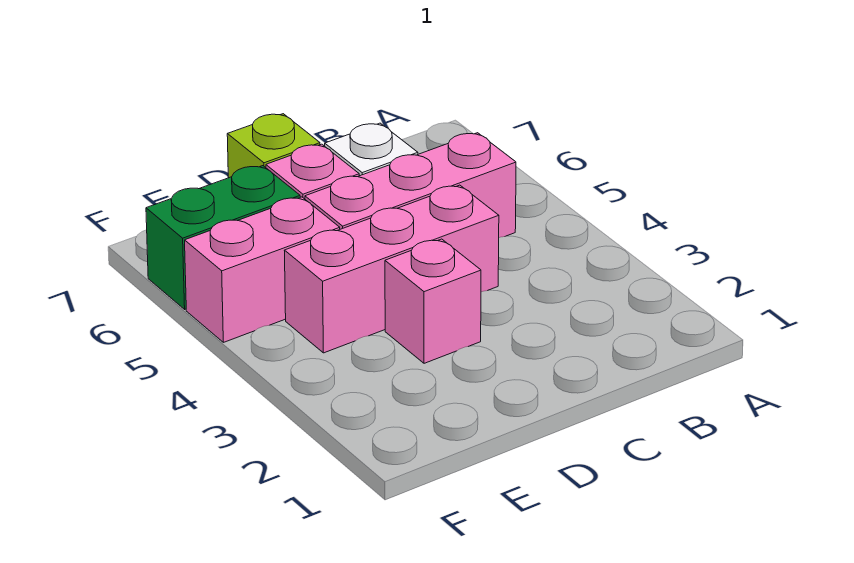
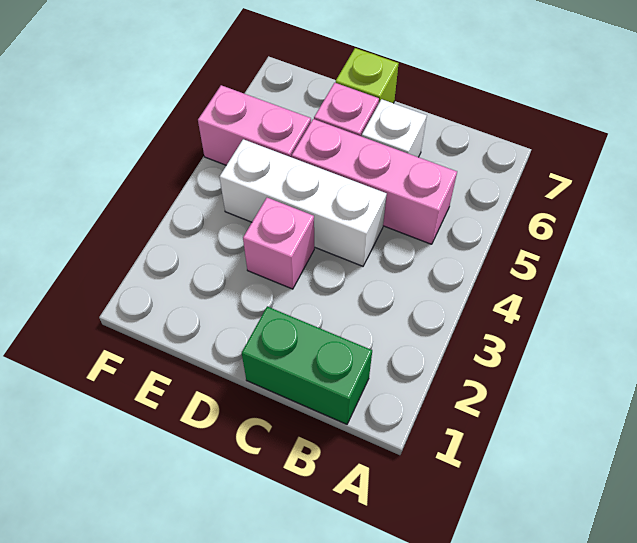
pink brick C4:E4 level 1 -> white brick C4:E4 level 1
green brick E6:F6 level 1 -> green brick B1:C1 level 1

